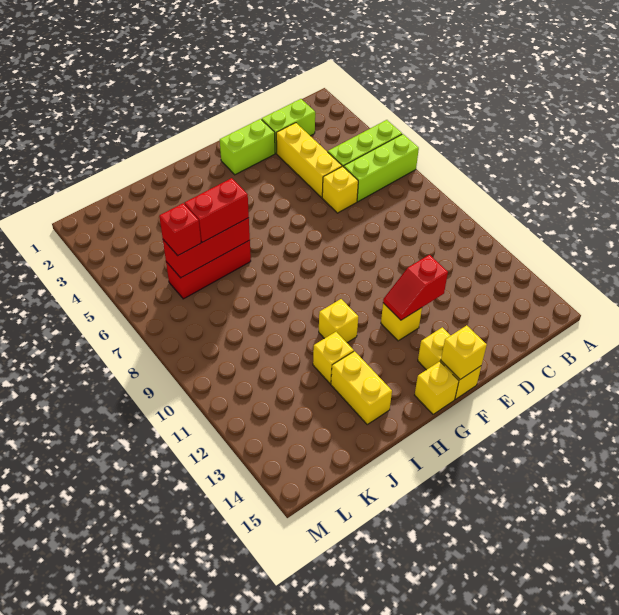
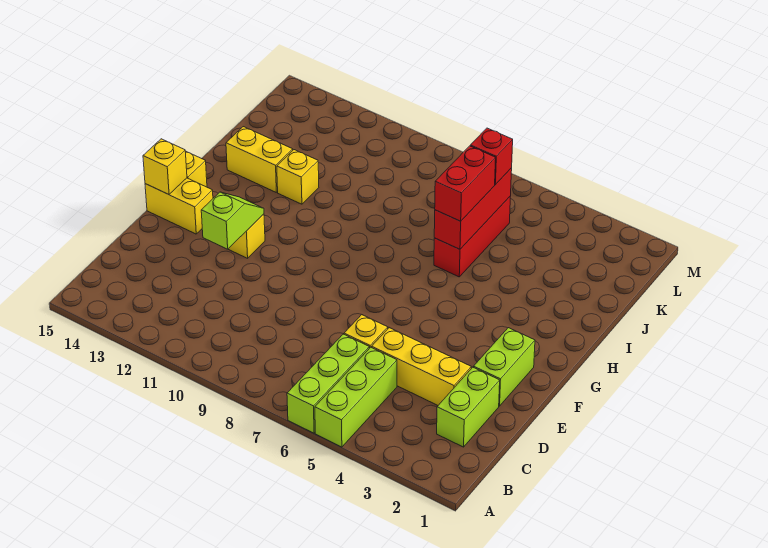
red slope E12:F12 level 2 top E -> lime slope E12:F12 level 2 top E
yellow brick H11 level 1 -> none

